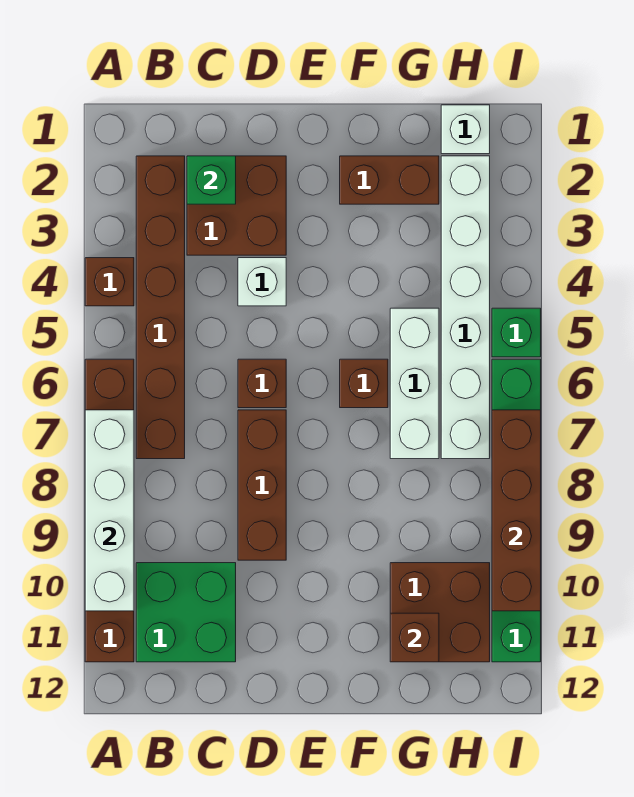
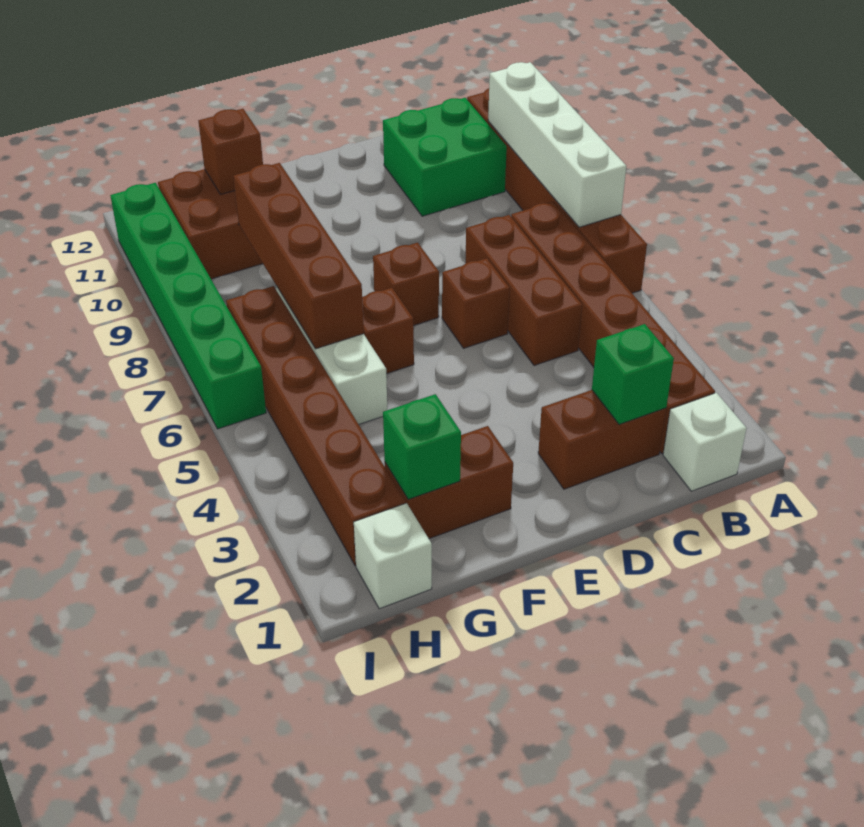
brown brick A4 level 1 -> brown brick E7 level 1
brown brick C2:D3 level 1 -> brown brick C2:D2 level 1
white brick D4 level 1 -> white brick B1 level 1
brown brick D7:D9 level 1 -> brown brick C5:C7 level 1
white brick H2:H7 level 1 -> brown brick H2:H7 level 1
green brick I5 level 1 -> green brick G2 level 2
brown brick I7:I10 level 2 -> brown brick G6:G9 level 2

